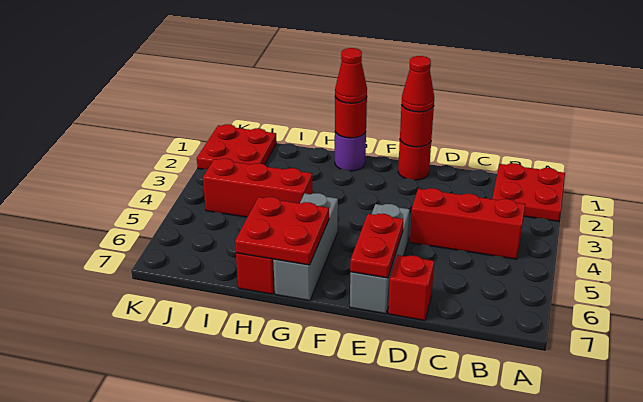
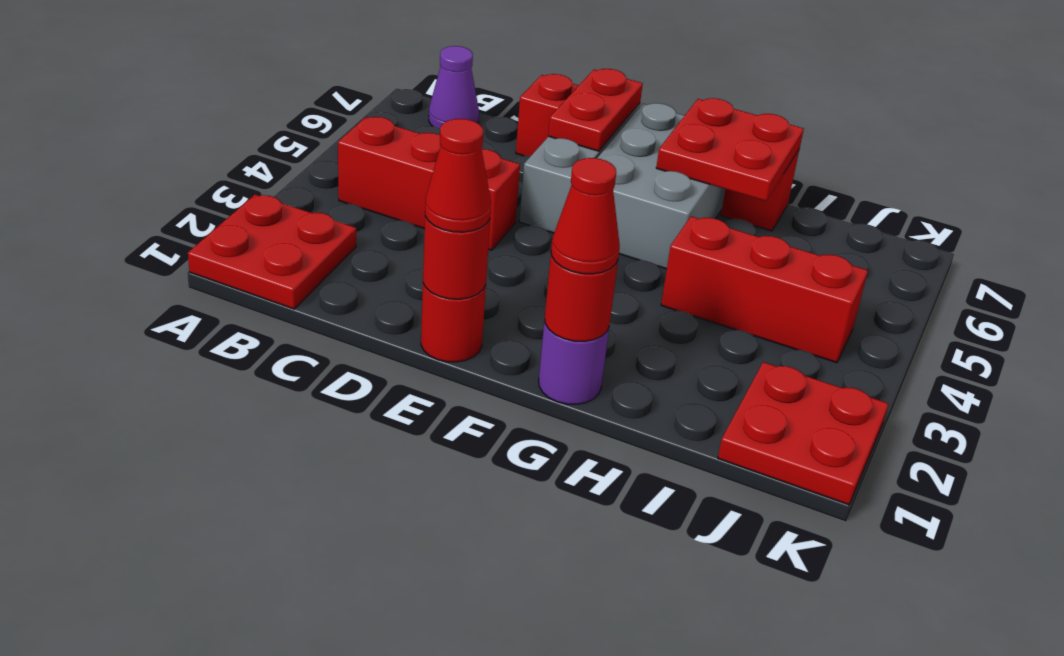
none -> purple cone B7 level 1
grey brick G5:G7 level 1 -> grey brick F5:G7 level 1

